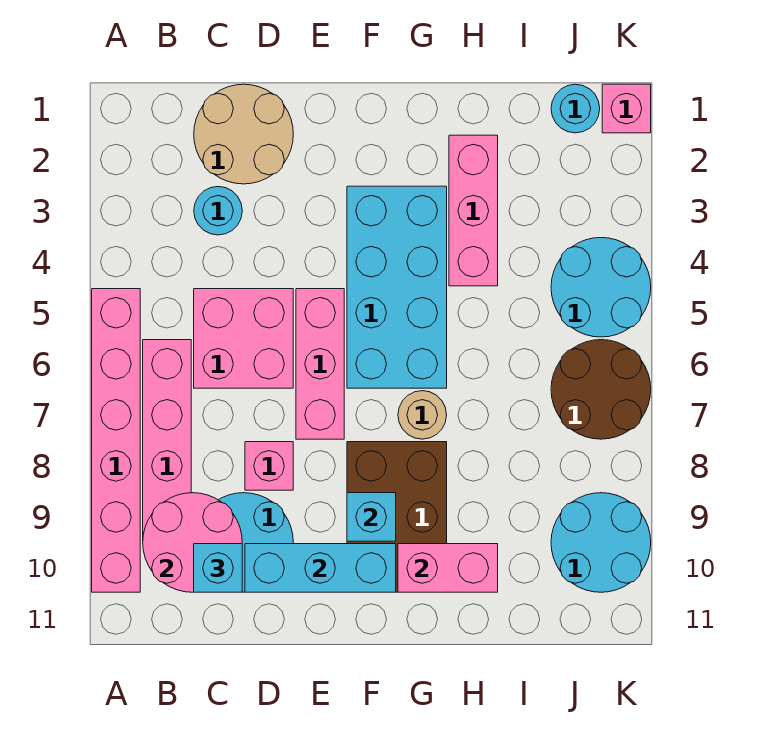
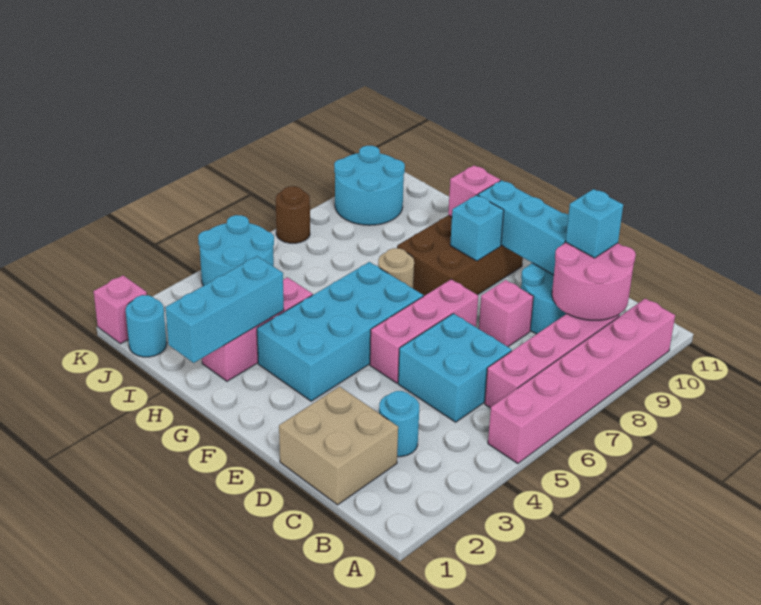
tan round brick C1:D2 level 1 -> tan brick C1:D2 level 1
pink brick C5:D6 level 1 -> cyan brick C5:D6 level 1
pink brick G10:H10 level 2 -> pink brick G10 level 2
none -> cyan brick H1:H3 level 2
brown round brick J6:K7 level 1 -> brown round brick K7 level 1

